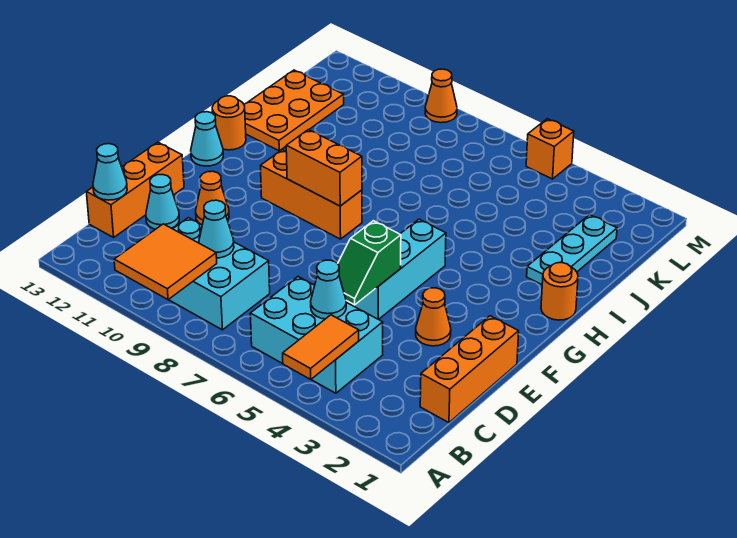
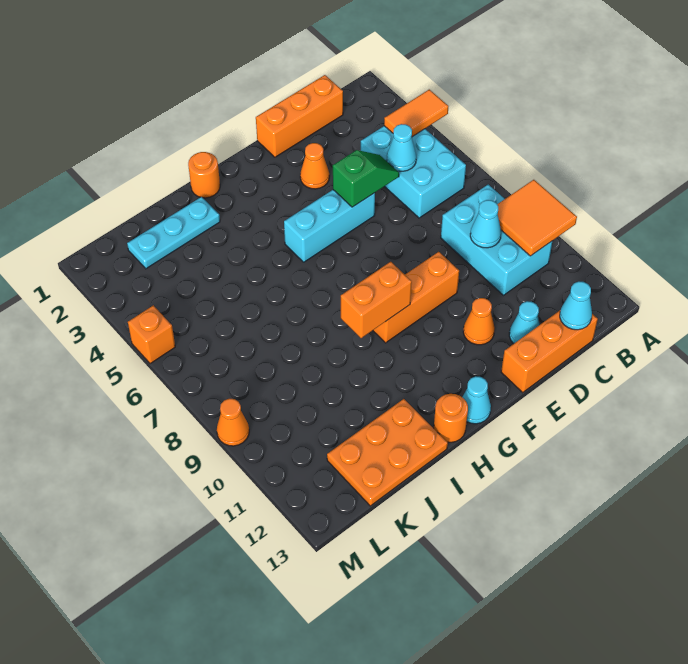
orange brick G8:G10 level 1 -> orange brick E9:G9 level 1
orange brick G8:G9 level 2 -> orange brick G9:H9 level 2

